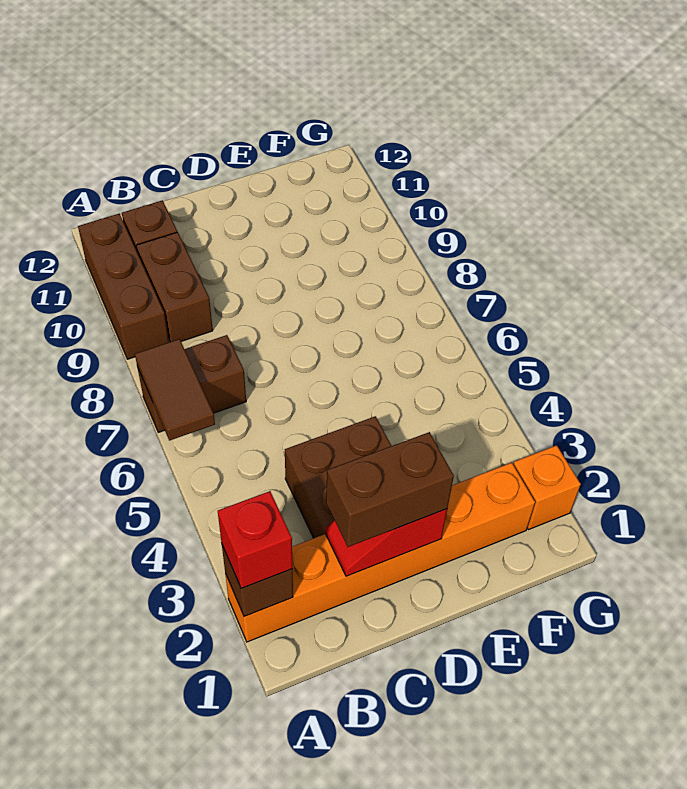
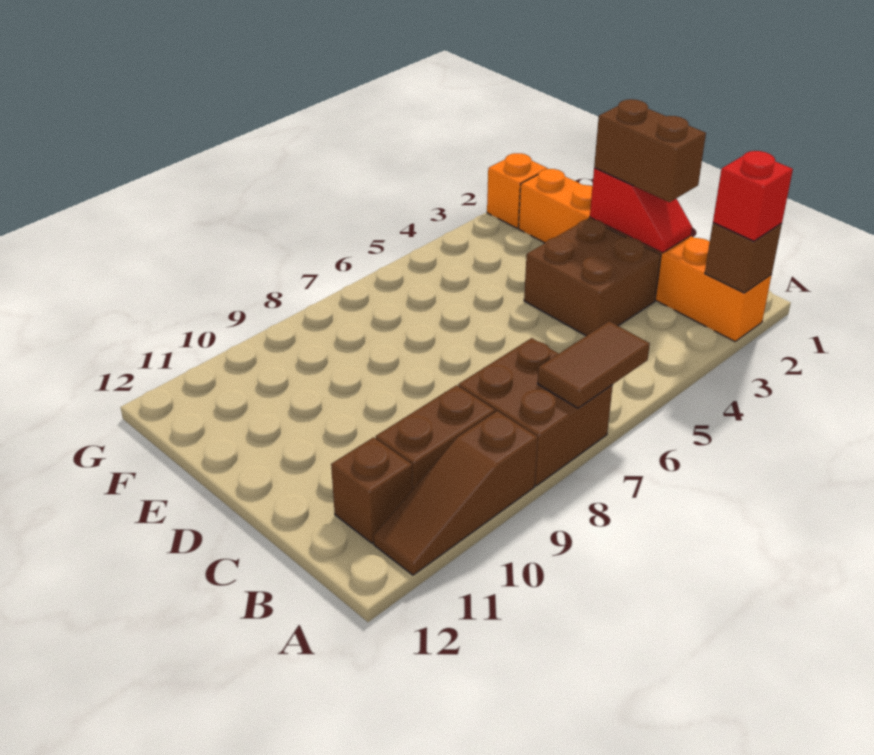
brown brick A7:B7 level 1 -> brown brick A7:B8 level 1
brown brick A9:A11 level 1 -> brown slope A9:A11 level 1 top 9

